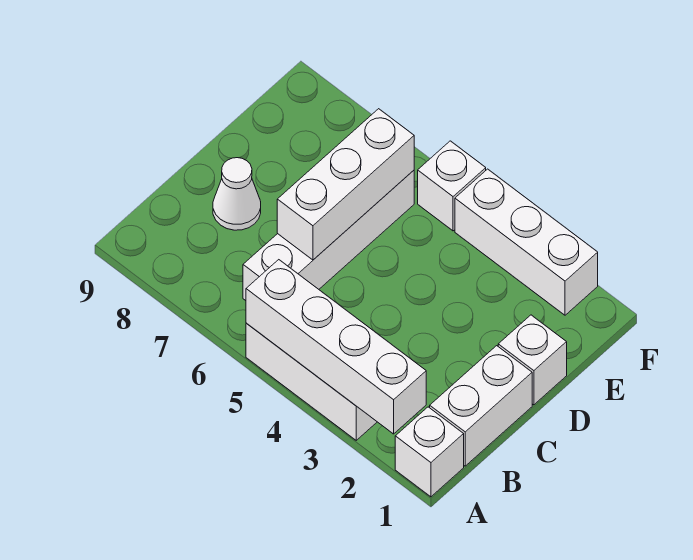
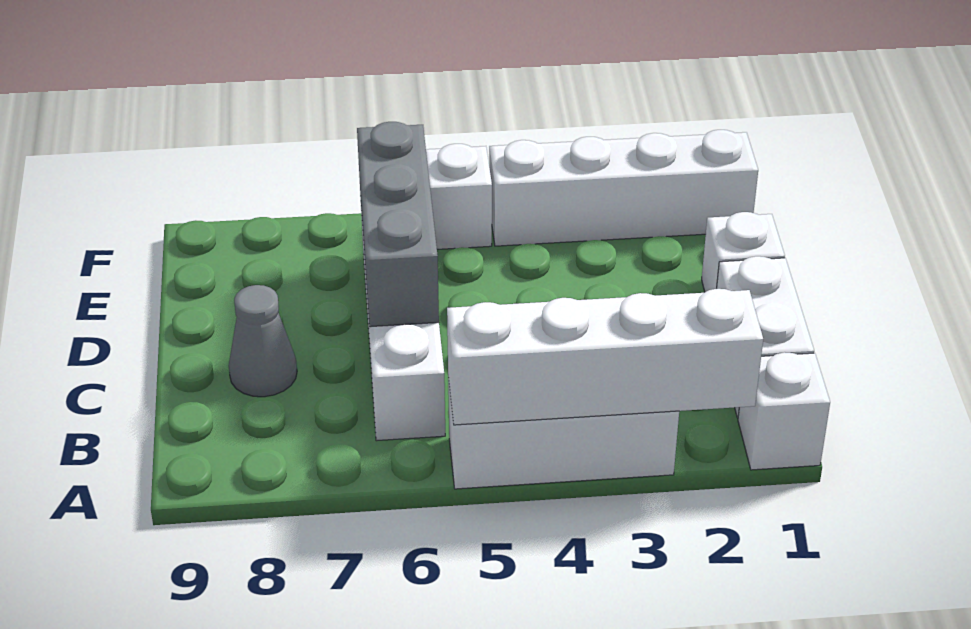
white brick C6:E6 level 2 -> grey brick C6:E6 level 2
white cone C8 level 1 -> grey cone C8 level 1
white brick F2:F4 level 1 -> white brick F1:F4 level 1

